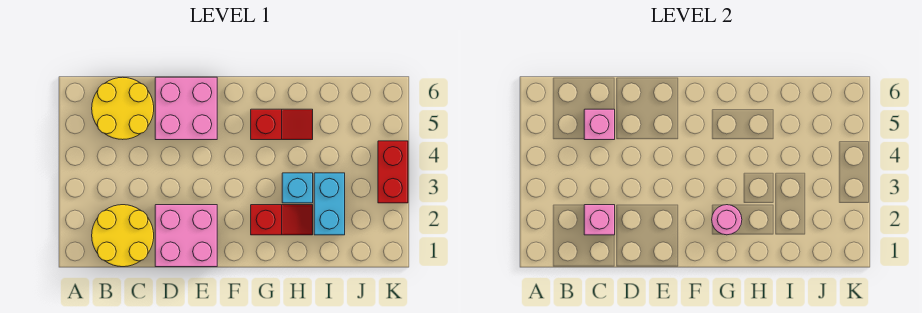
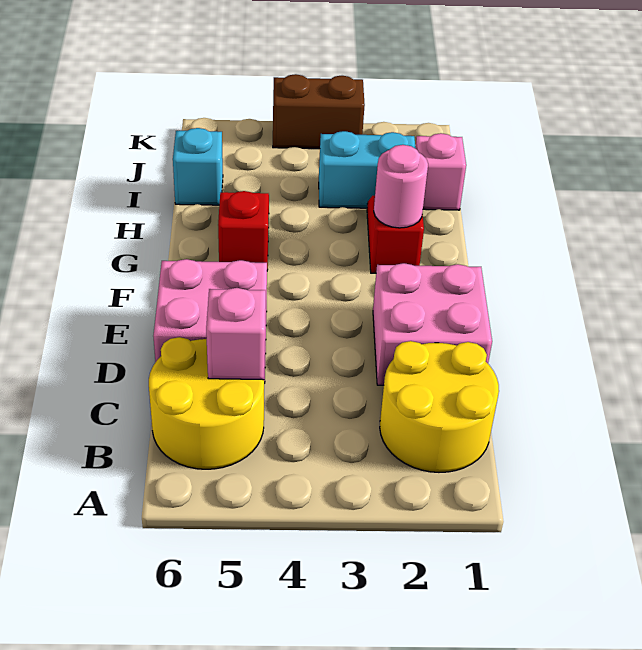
pink brick C2 level 2 -> pink brick I1 level 1
cyan brick H3 level 1 -> cyan brick I6 level 1
red brick K3:K4 level 1 -> brown brick K3:K4 level 1

